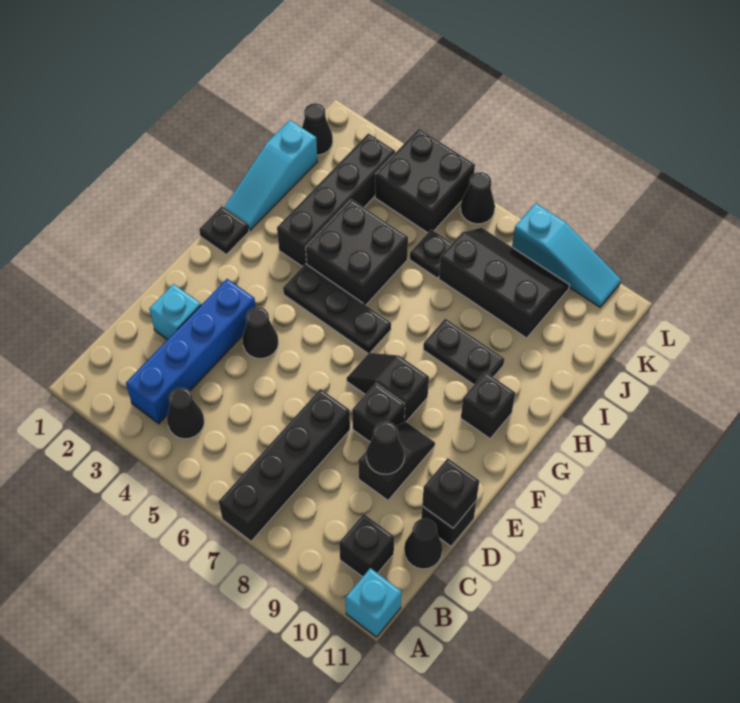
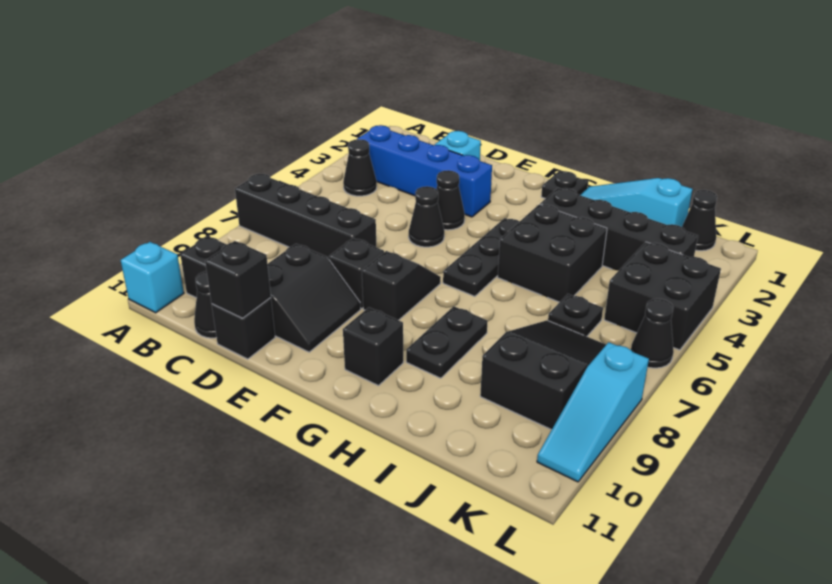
black slope D9:E9 level 1 top D -> black slope D9:E10 level 1 top D
black cone D9 level 2 -> black cone E5 level 1
black slope J7:K9 level 1 top J -> black slope J7:K9 level 1 top 9

